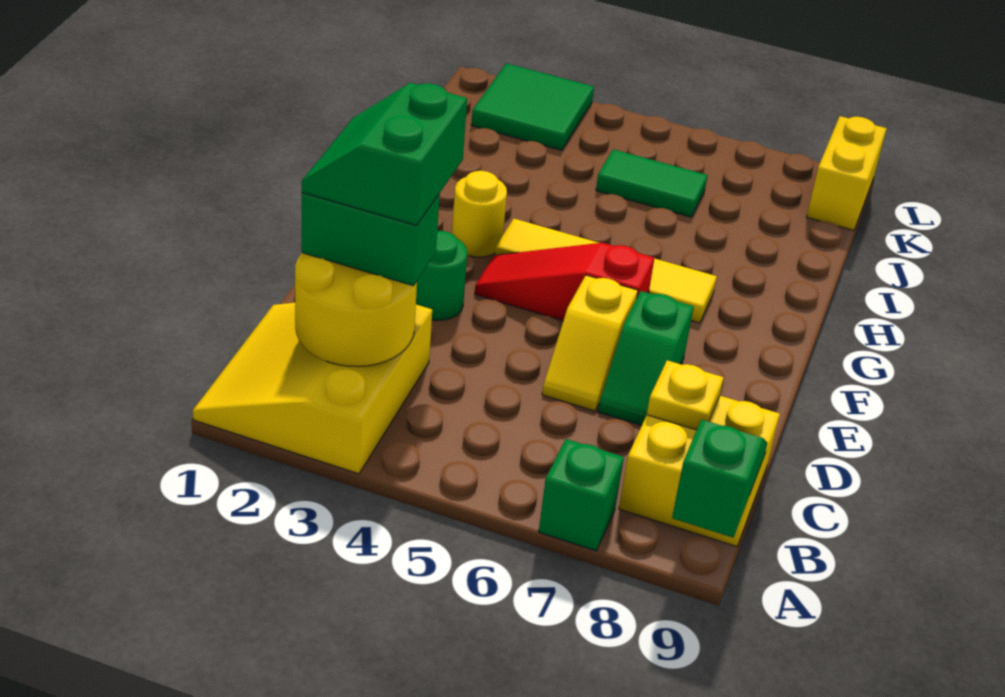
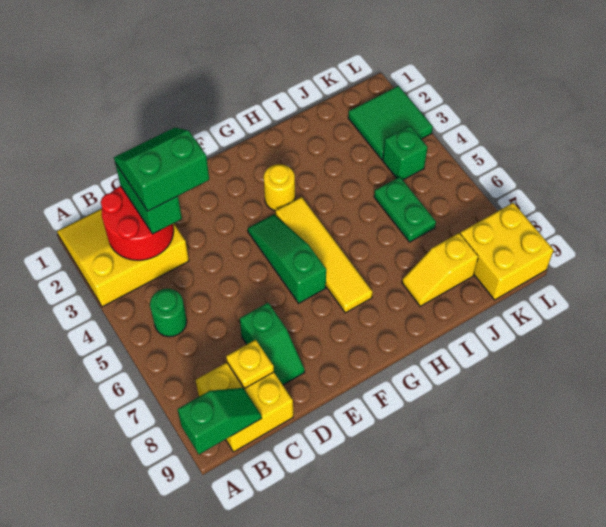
green brick A7 level 1 -> green brick K4 level 1
yellow round brick B2:C3 level 2 -> red round brick B2:C3 level 2
yellow slope D6:E6 level 1 top E -> yellow slope I8:J8 level 1 top J
green slope D7:E7 level 1 top E -> green slope D7:D8 level 1 top 7
green round brick E3 level 1 -> green round brick B5 level 1
red slope F4:F6 level 1 top 6 -> green slope F4:F6 level 1 top 6
green tile J5:J6 level 1 -> green plate J5:J6 level 1
yellow brick K9:L9 level 1 -> yellow brick K8:L9 level 1

